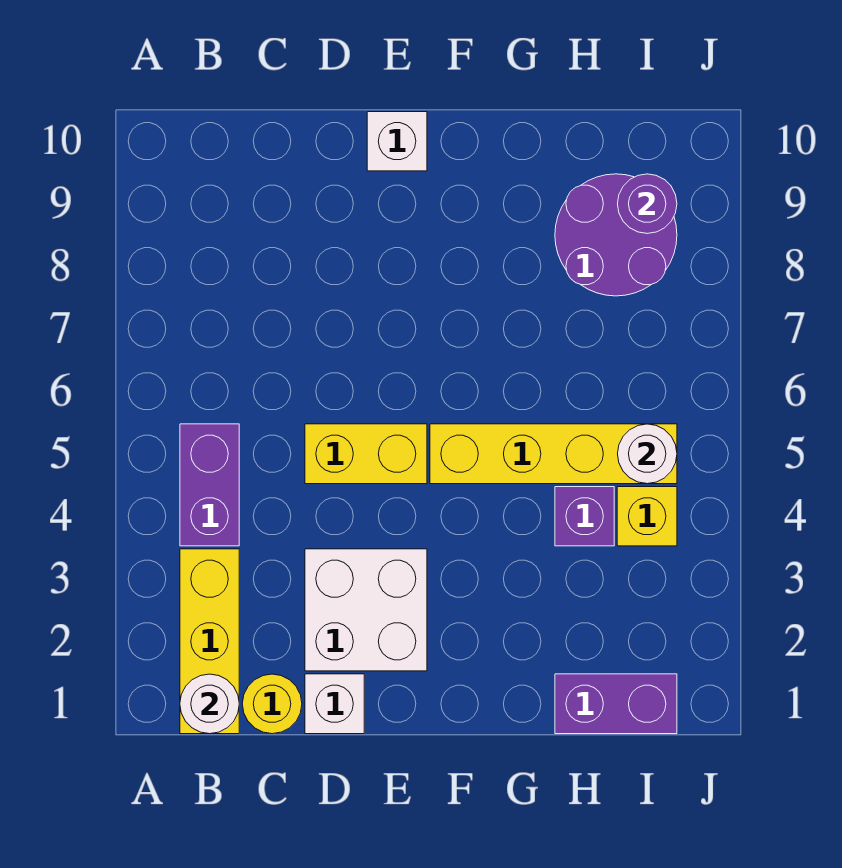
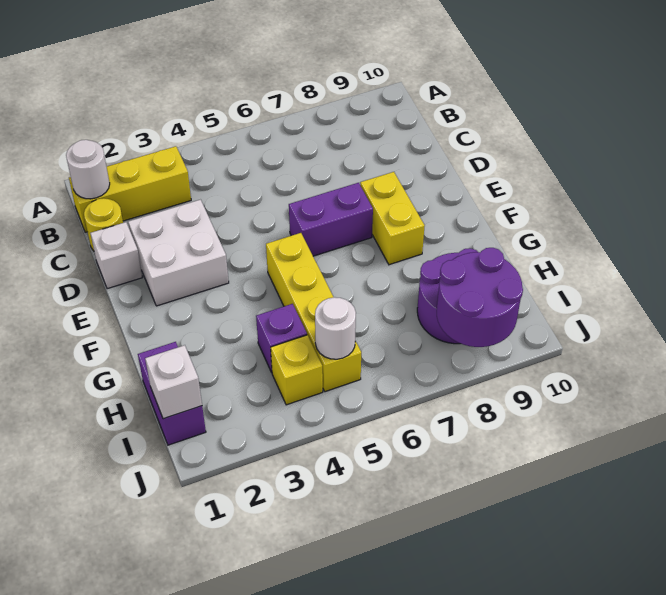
purple brick B4:B5 level 1 -> purple brick E6:E7 level 1
yellow brick D5:E5 level 1 -> yellow brick E8:F8 level 1
white brick E10 level 1 -> white brick I1 level 2
purple round brick I9 level 2 -> purple round brick I8:J9 level 2

